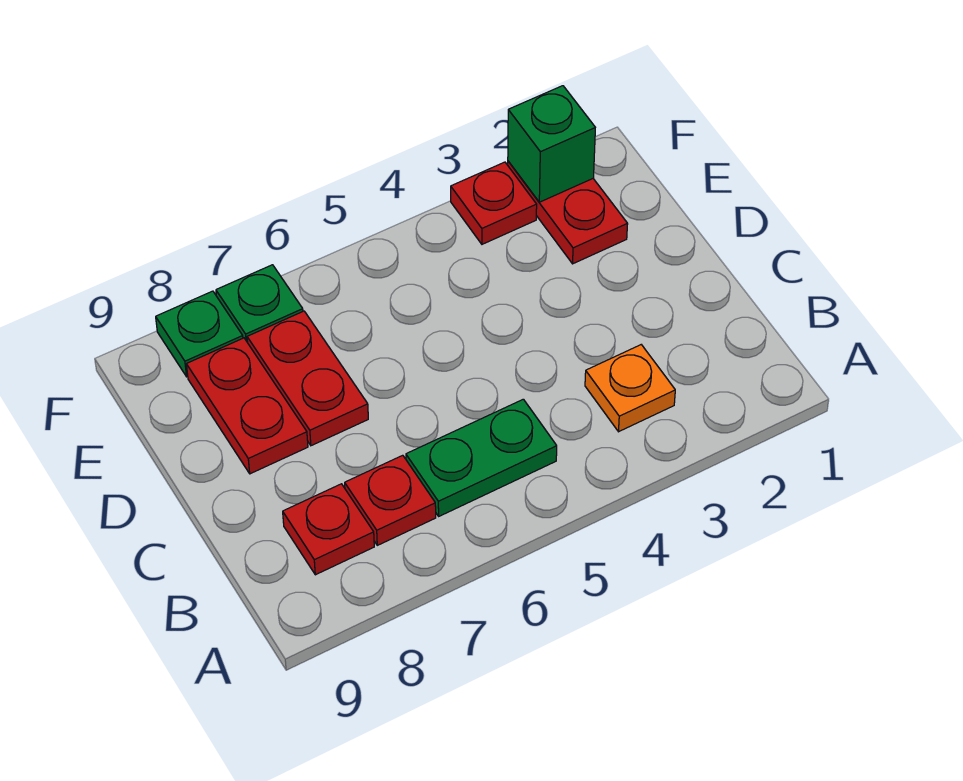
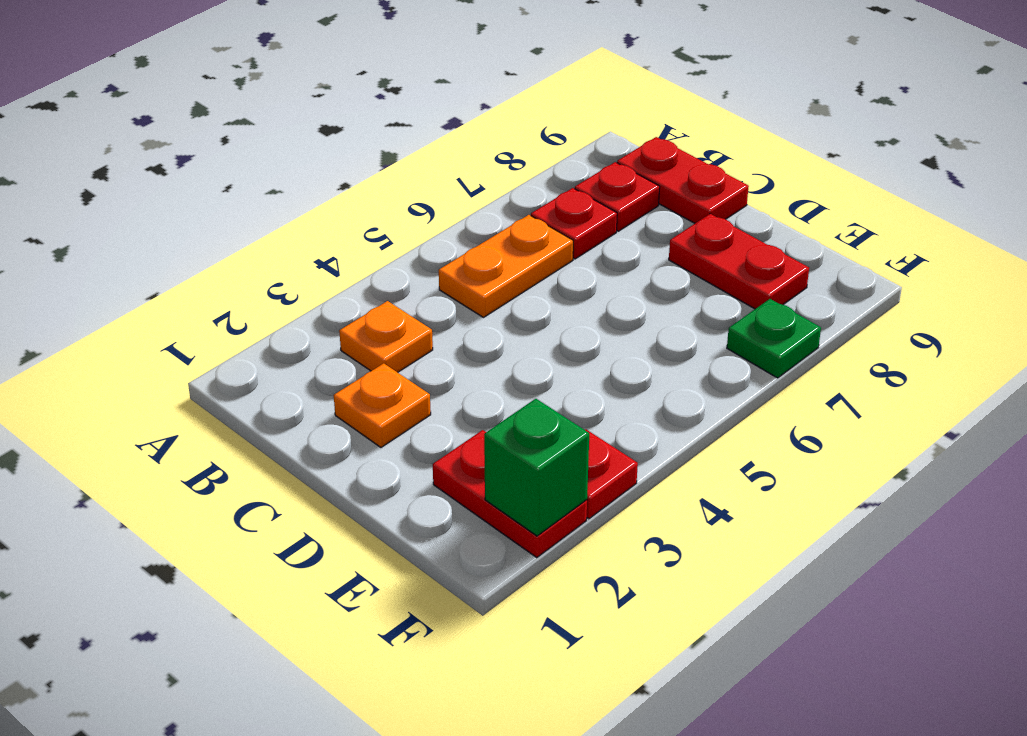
green plate B5:B6 level 1 -> orange plate B5:B6 level 1
none -> orange plate C2 level 1
red plate D7:E7 level 1 -> red plate B9:C9 level 1
green plate F8 level 1 -> none

